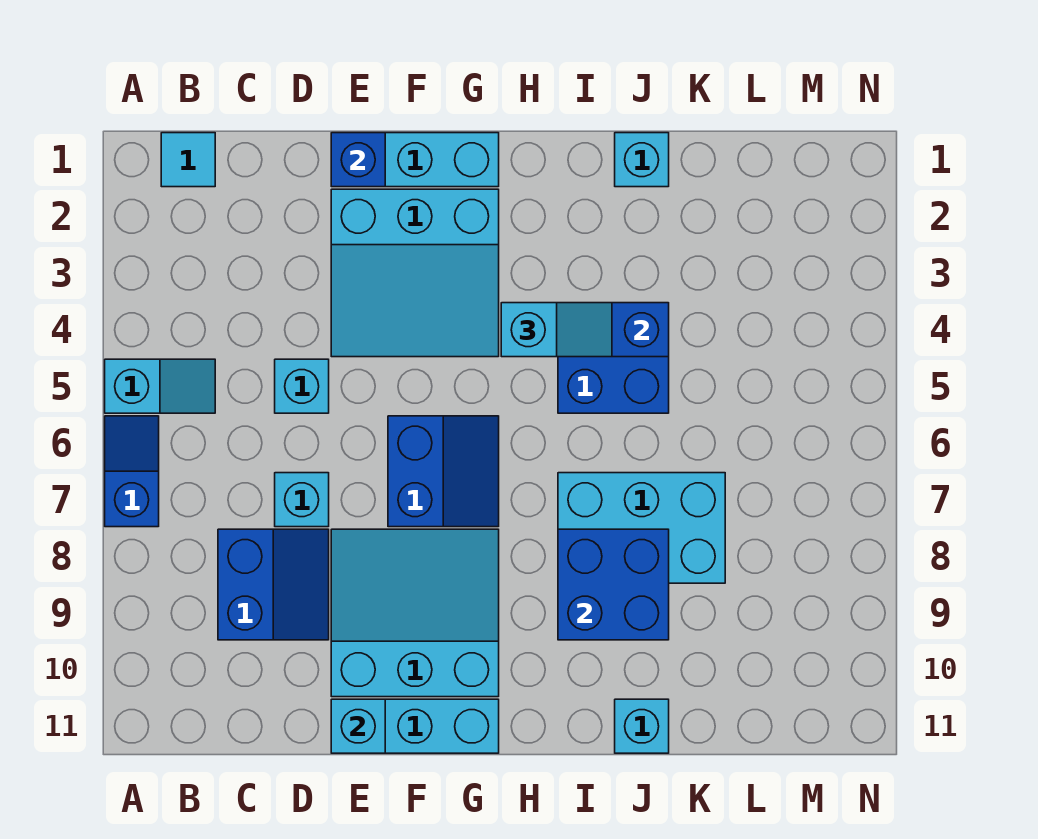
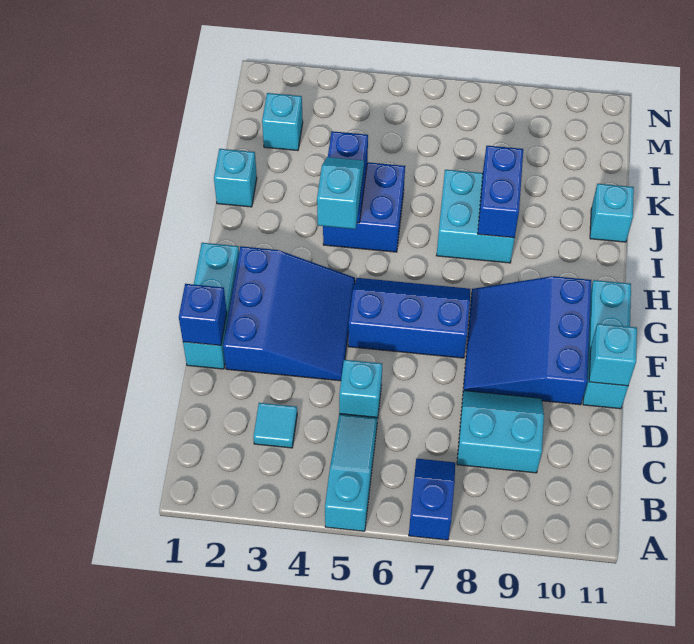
cyan slope A5:B5 level 1 top A -> cyan slope A5:C5 level 1 top A
blue slope A6:A7 level 1 top 7 -> blue slope A7:B7 level 1 top A
cyan tile B1 level 1 -> cyan tile C3 level 1
blue slope C8:D9 level 1 top C -> cyan slope C8:D9 level 1 top C
cyan brick D7 level 1 -> cyan brick L2 level 1
cyan slope E2:G4 level 1 top 2 -> blue slope E2:G4 level 1 top 2
cyan slope E8:G10 level 1 top 10 -> blue slope E8:G10 level 1 top 10
blue slope F6:G7 level 1 top F -> blue slope F5:G7 level 1 top F
cyan brick I7:K8 level 1 -> cyan brick I7:J8 level 1
blue brick I8:J9 level 2 -> blue brick I8:J8 level 2

